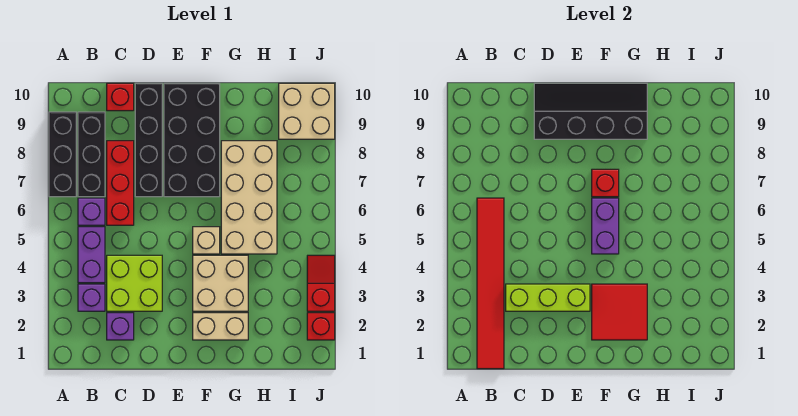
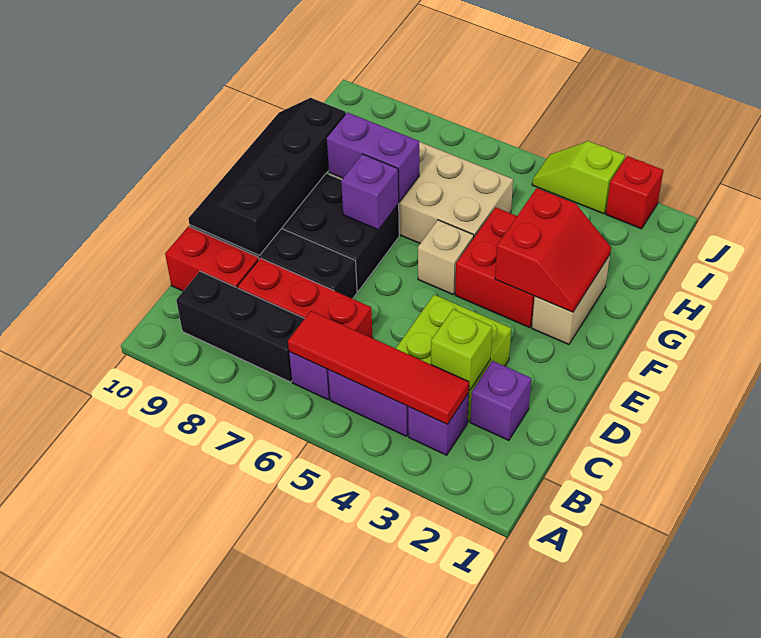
black brick A7:A9 level 1 -> none
red tile B1:B6 level 2 -> red tile B3:B6 level 2
lime brick C3:E3 level 2 -> lime brick C3 level 2
red brick C10 level 1 -> red brick C9:C10 level 1
red tile F2:G3 level 2 -> red slope F2:G3 level 2 top 3
tan brick F3:G4 level 1 -> red brick F3:G4 level 1
purple brick F5:F6 level 2 -> purple brick G7:G8 level 2
red brick F7 level 2 -> purple brick F7 level 2
tan brick I9:J10 level 1 -> none
red slope J3:J4 level 1 top 3 -> lime slope J3:J4 level 1 top 3

